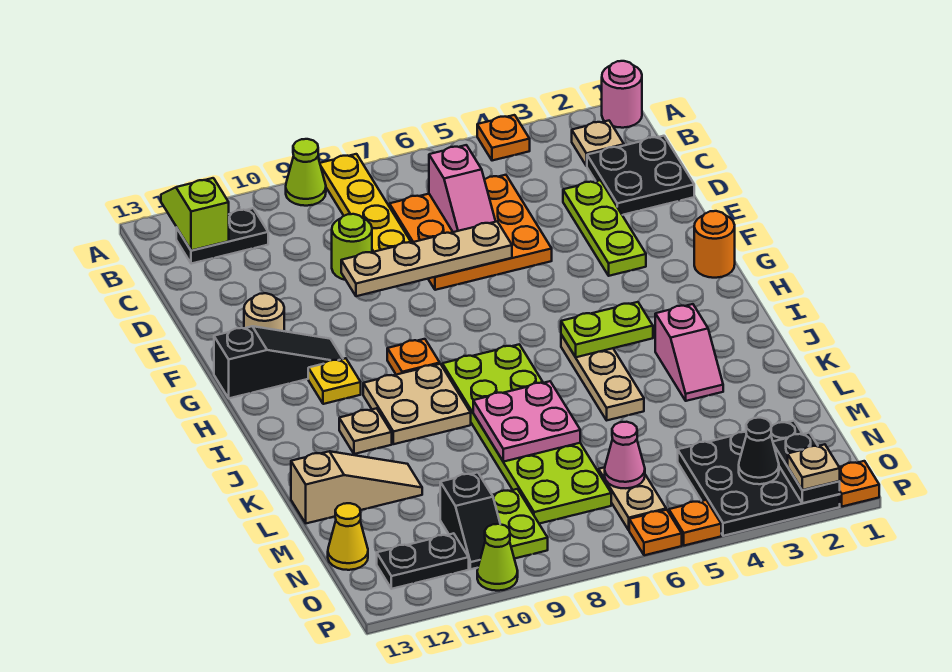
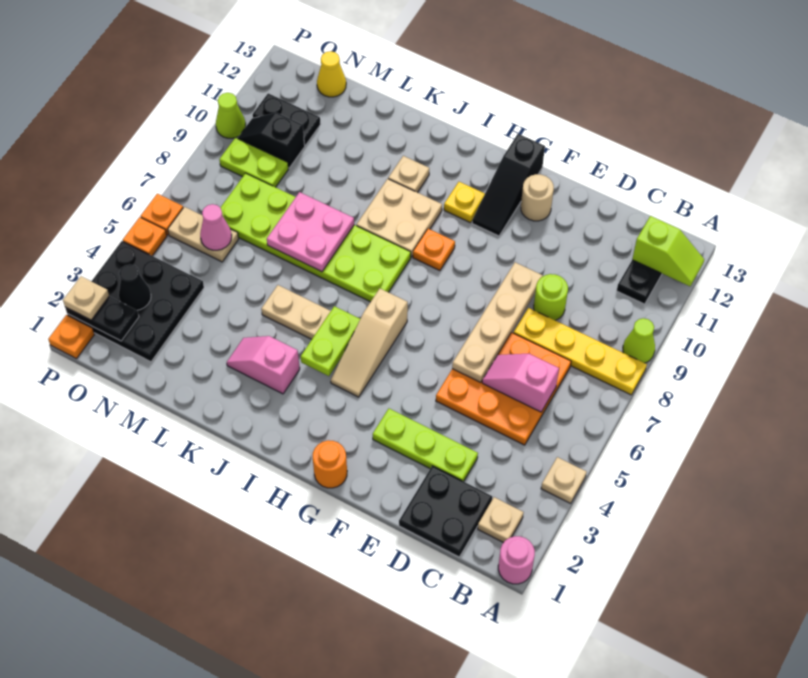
orange plate A4 level 1 -> tan plate A4 level 1
tan slope L11:L13 level 1 top 13 -> tan slope H4:H6 level 1 top 6
black plate O11:O12 level 1 -> black plate N11:O11 level 1

